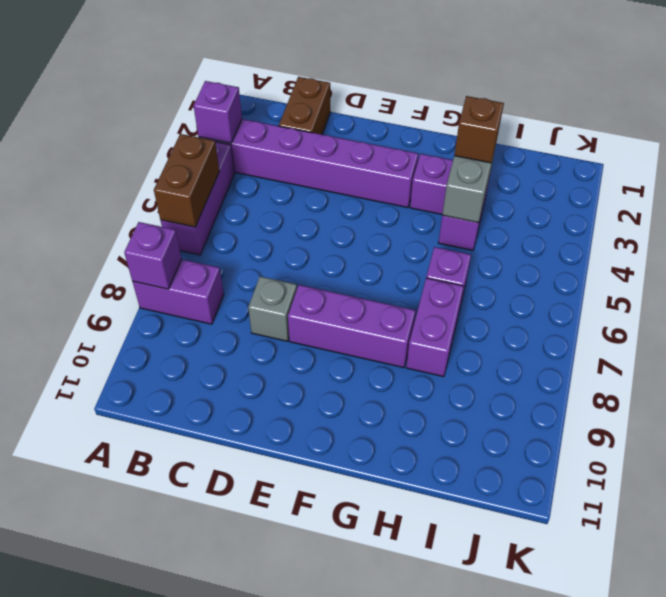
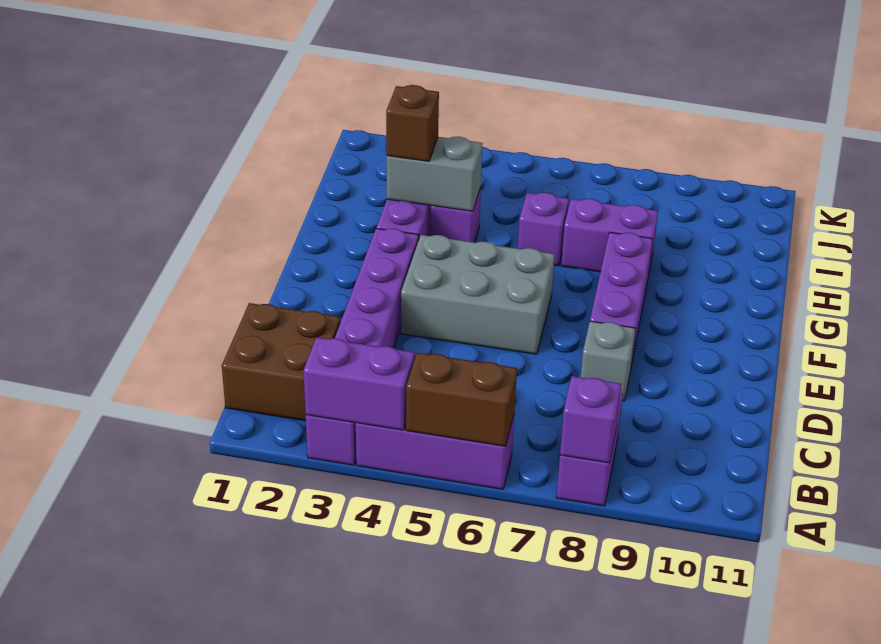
purple brick A3 level 2 -> purple brick A3:A4 level 2
brown brick C1:C2 level 1 -> brown brick B1:C2 level 1
none -> grey brick E4:F6 level 1

